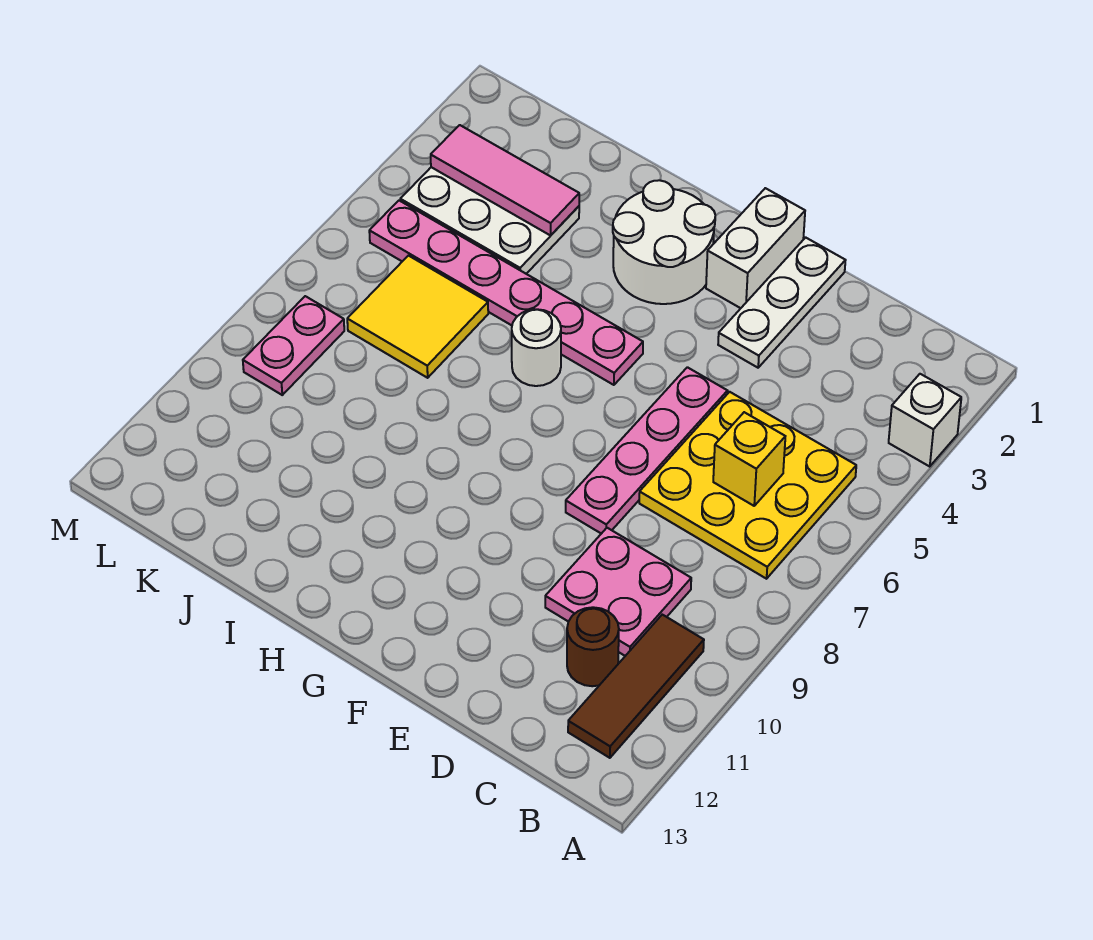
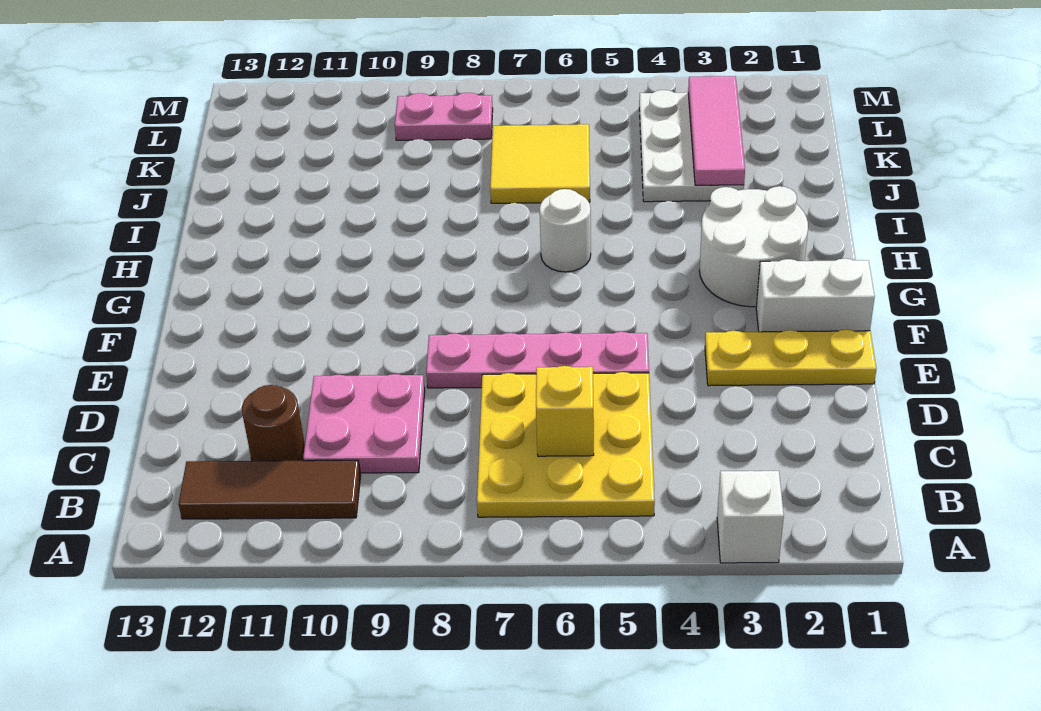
white plate E1:E3 level 1 -> yellow plate E1:E3 level 1
pink plate G5:L5 level 1 -> none

